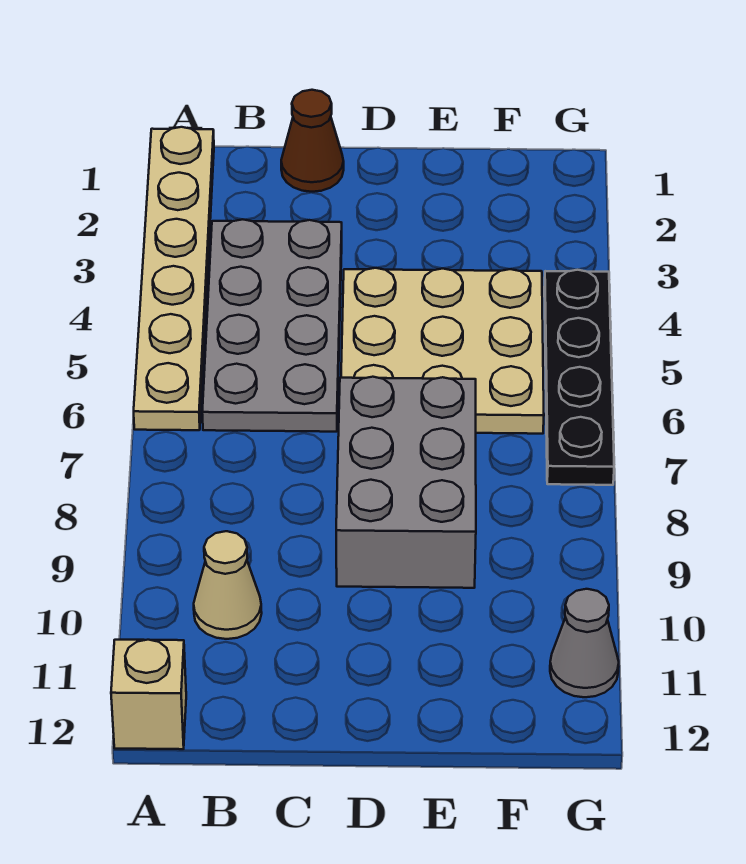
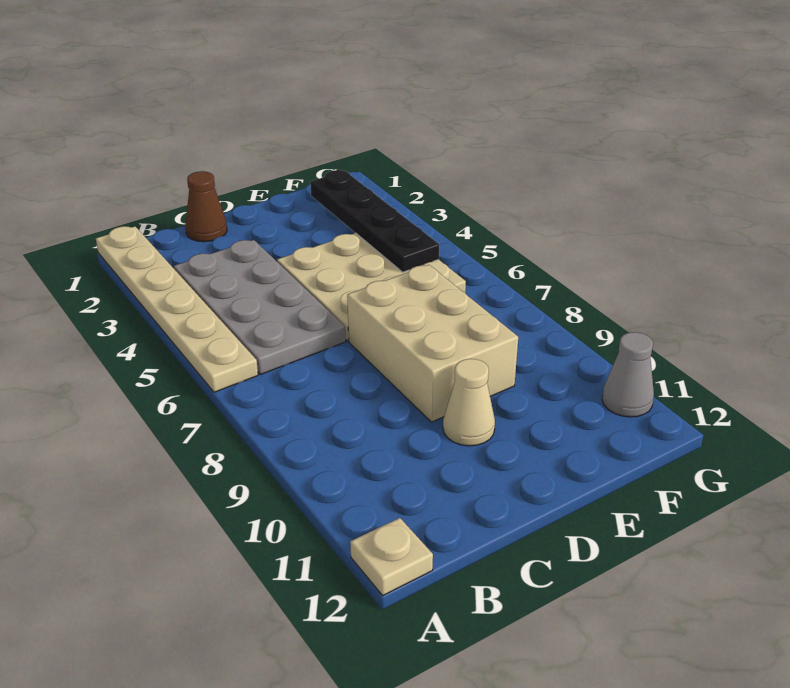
tan brick A12 level 1 -> tan plate A12 level 1
tan cone B10 level 1 -> tan cone D10 level 1
grey brick D7:E9 level 1 -> tan brick D7:E9 level 1
black plate G4:G7 level 1 -> black plate F2:F5 level 2

